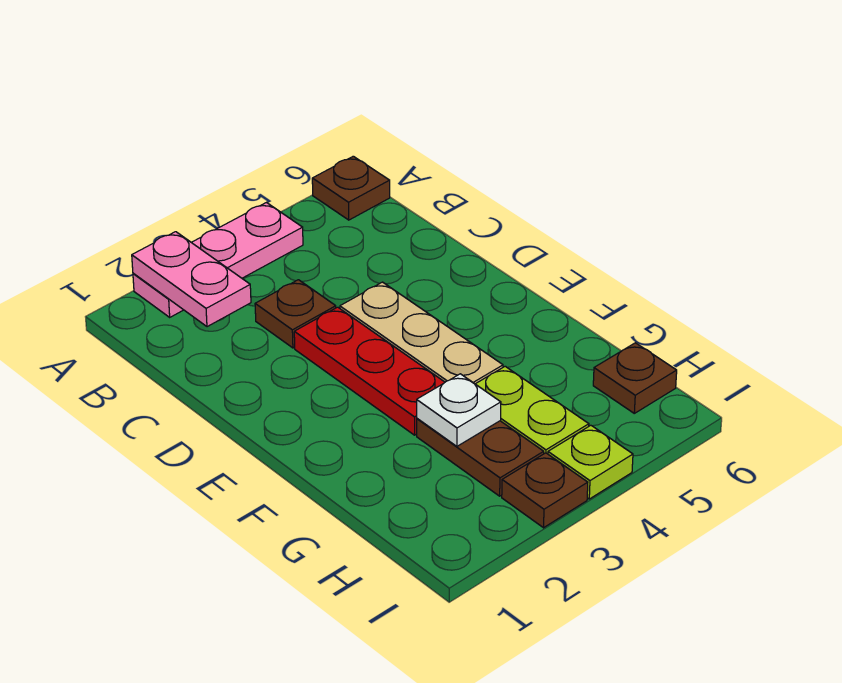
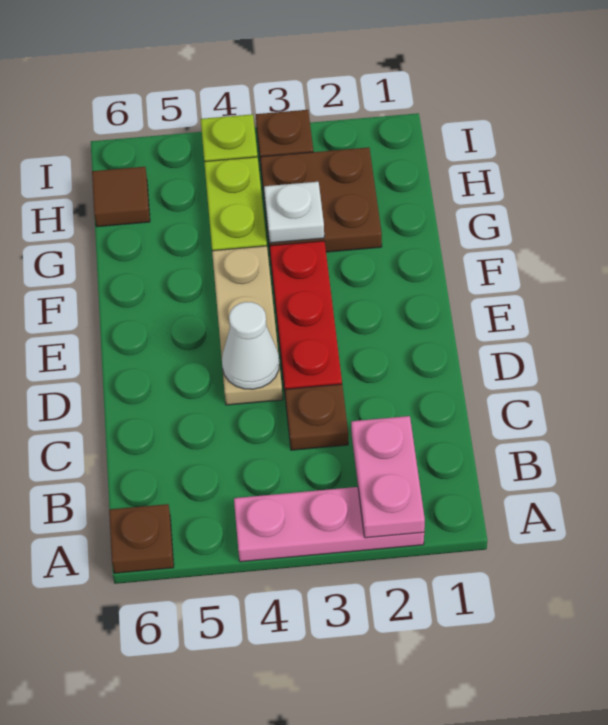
none -> white cone D4 level 2
brown plate G3:H3 level 1 -> brown plate G2:H3 level 1
brown plate H6 level 1 -> brown tile H6 level 1

